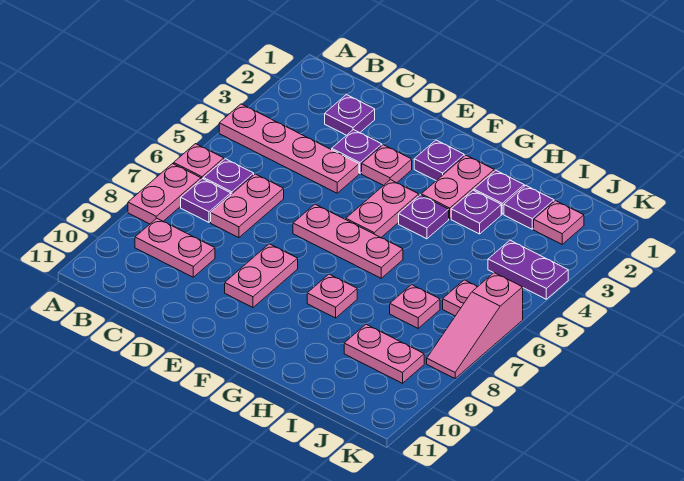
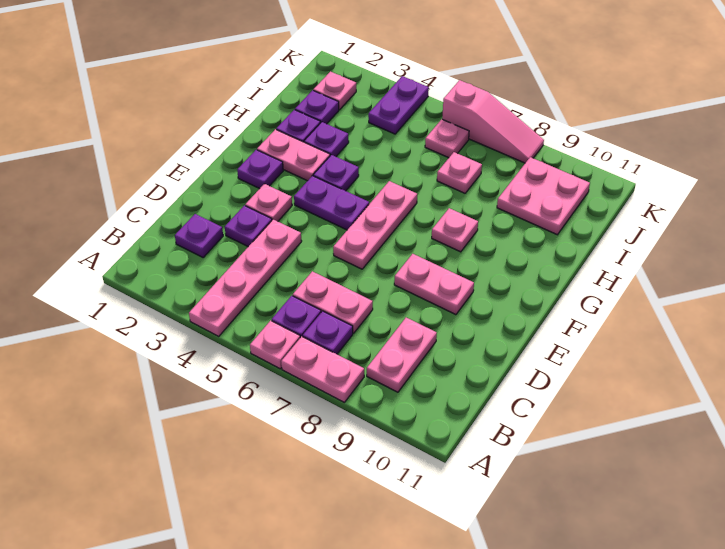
pink plate F4:F5 level 1 -> purple plate F4:F5 level 1
pink plate I9:J9 level 1 -> pink plate I9:J10 level 1

